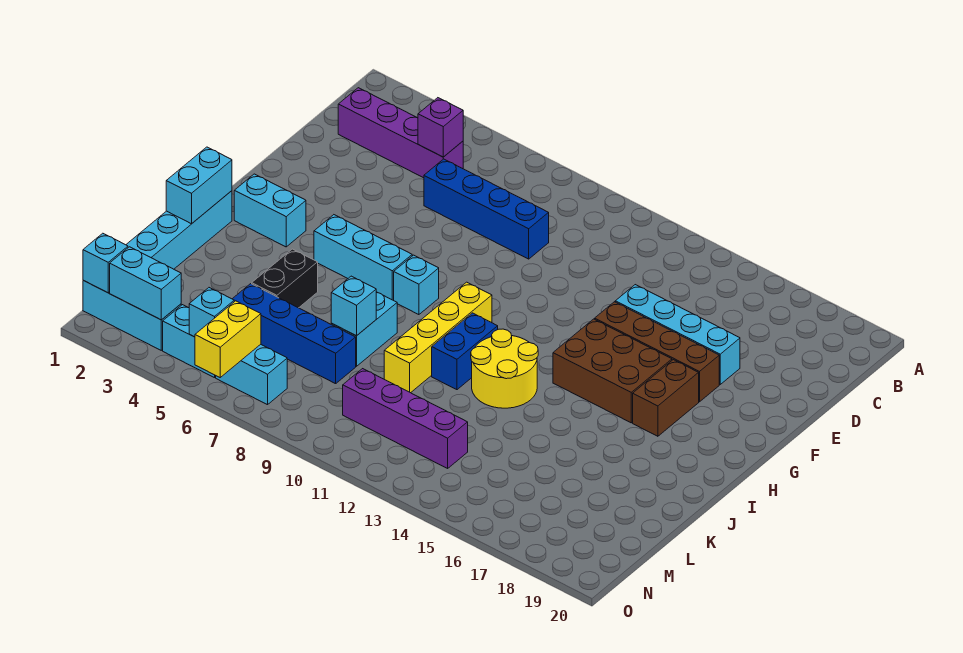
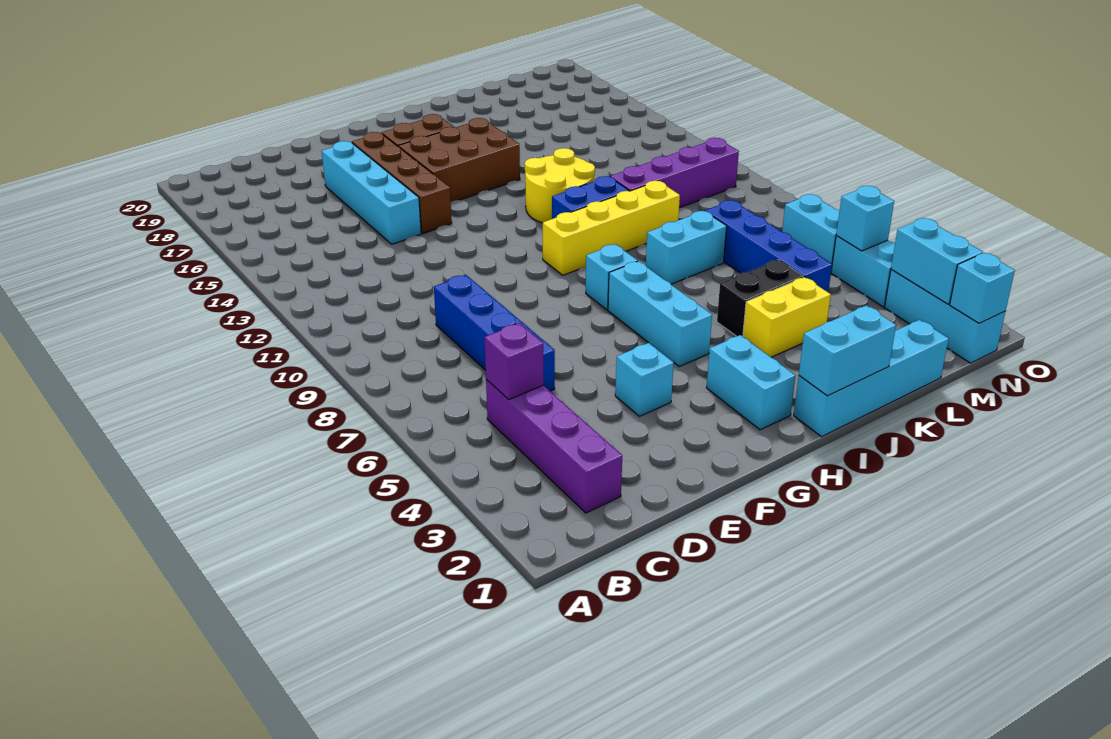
brown brick G14:H16 level 1 -> brown brick G15:I16 level 1
cyan brick K8 level 2 -> cyan brick F4 level 1
purple brick M10:M13 level 1 -> purple brick K11:N11 level 1
yellow brick N6:O6 level 2 -> yellow brick J4:K4 level 1

